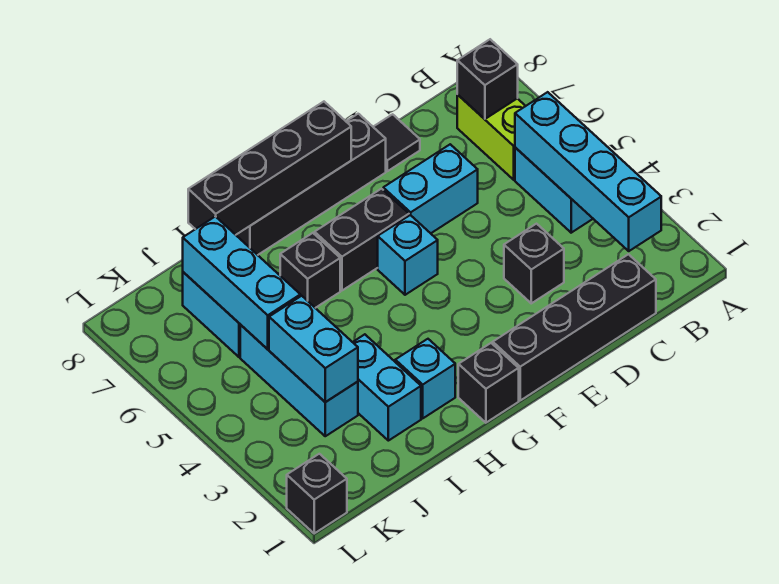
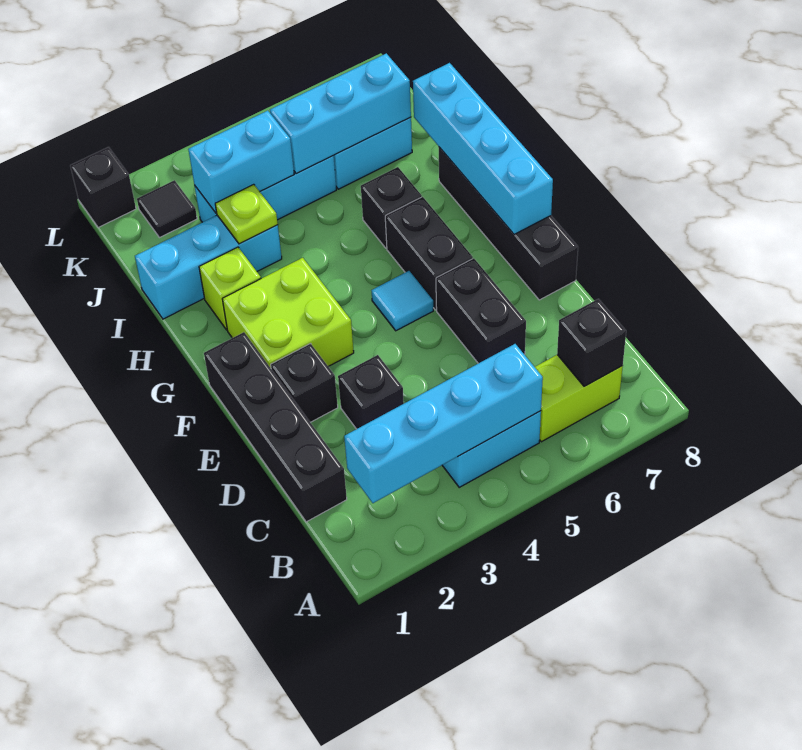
cyan brick D6:E6 level 1 -> black brick D6:E6 level 1
black tile D8 level 1 -> black tile K2 level 1
none -> lime brick F2:G3 level 1
cyan brick F5 level 1 -> cyan tile F5 level 1
black brick F8:I8 level 2 -> cyan brick F8:I8 level 2
black brick G1 level 1 -> black brick E2 level 1
cyan brick H2 level 1 -> lime brick H2 level 1
cyan brick I2:I3 level 1 -> cyan brick I1:I3 level 1
none -> lime plate I3 level 2

